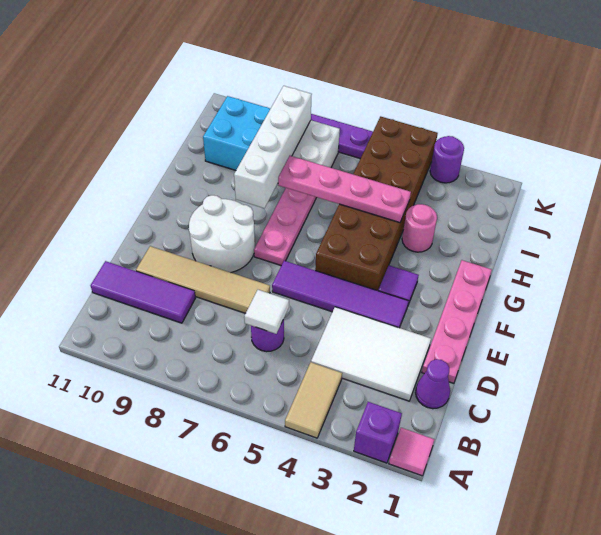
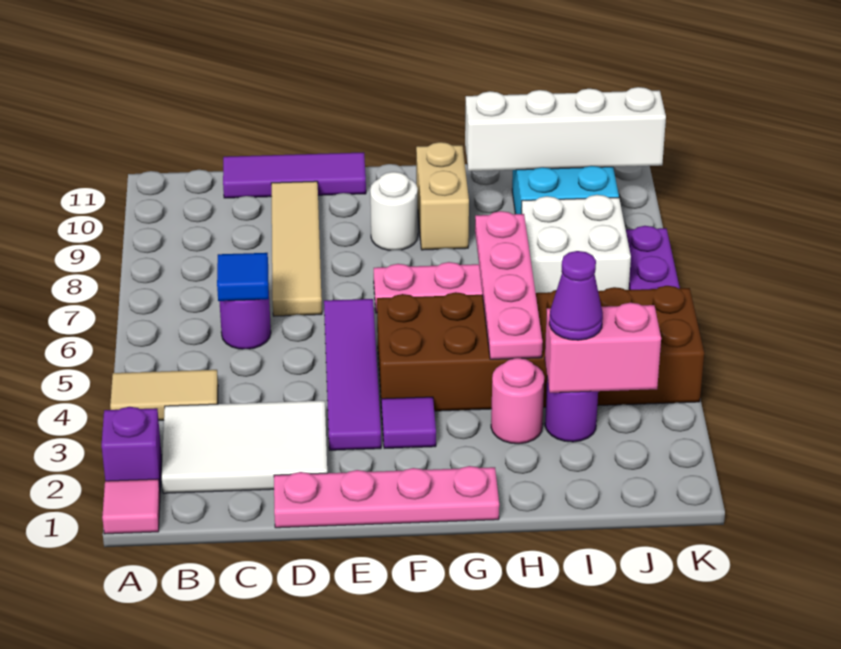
purple cone C1 level 1 -> purple cone I3 level 3
white tile C2:D4 level 1 -> white tile B2:D3 level 1
white tile C6 level 2 -> blue tile C6 level 2
purple tile C9:C11 level 1 -> purple tile C11:E11 level 1
white round brick E8:F9 level 1 -> white round brick F9 level 1
white brick G8:J8 level 2 -> white brick H10:K10 level 2
none -> tan brick G9:G10 level 1
none -> pink brick I3:J3 level 2
purple round brick K3 level 1 -> purple round brick I3 level 1

